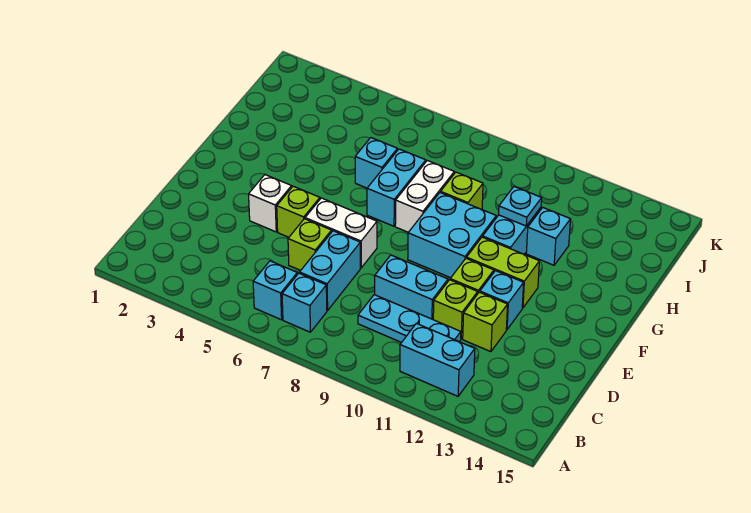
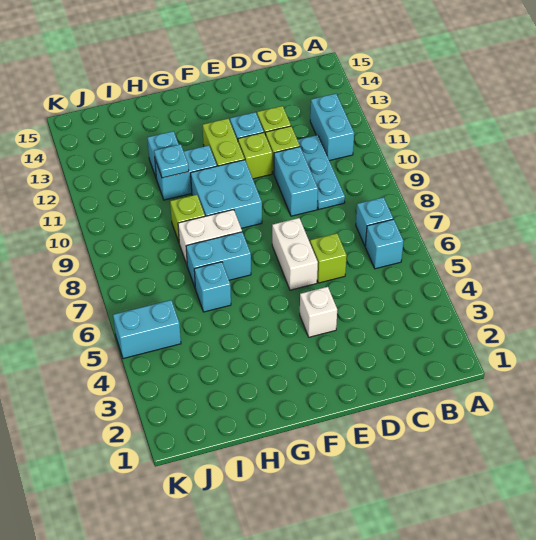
cyan brick C7:D7 level 1 -> cyan brick J5:K5 level 1
lime brick E5 level 1 -> none

